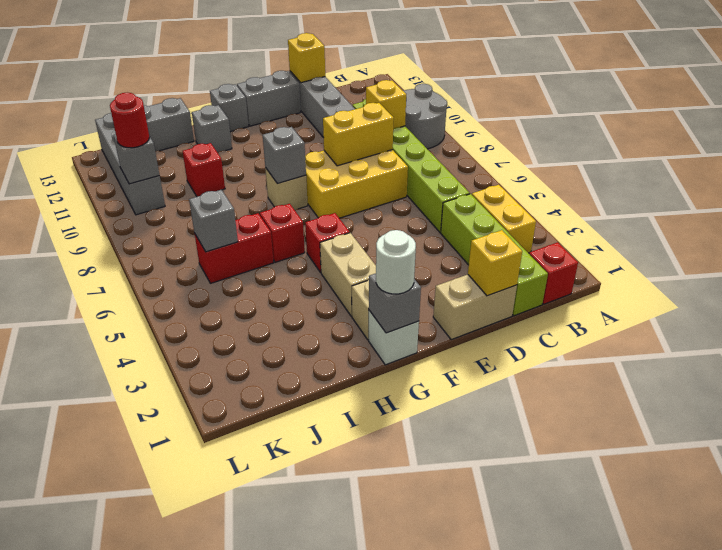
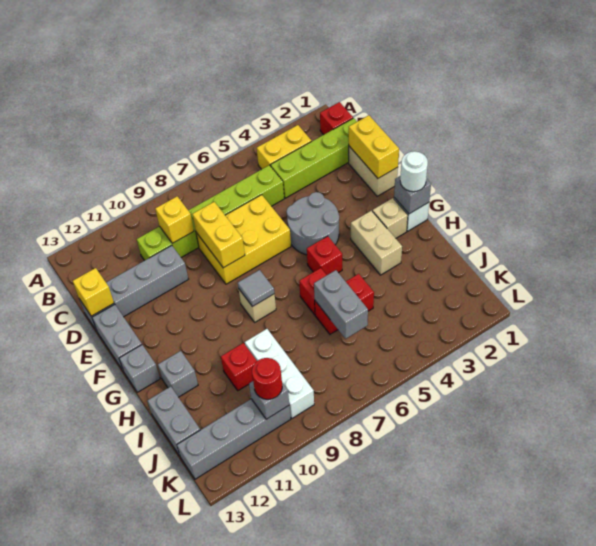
grey round brick A9:B10 level 1 -> grey round brick E4:F5 level 1
yellow brick D1 level 2 -> yellow brick D1:E1 level 2
yellow brick D7:F8 level 1 -> yellow brick D6:E8 level 1
tan brick G3:G4 level 1 -> tan brick G3:H3 level 1
grey brick G8 level 2 -> grey tile G8 level 2
red brick I6:J6 level 1 -> red brick I5:I6 level 1
none -> white brick I9:K9 level 1
grey brick J6 level 2 -> grey brick I6:J6 level 2

